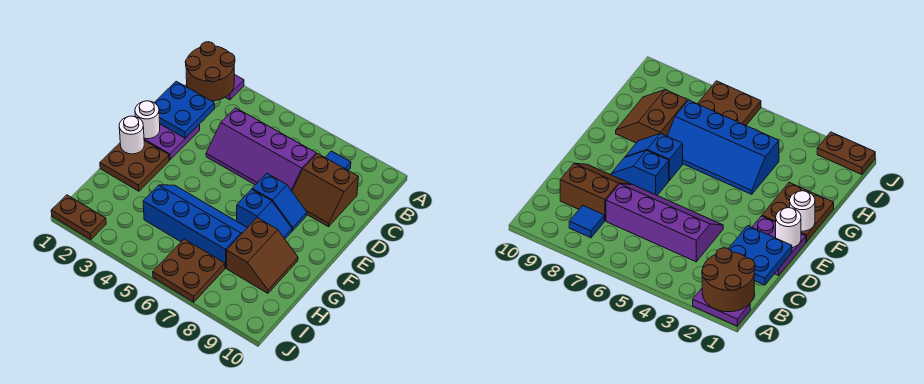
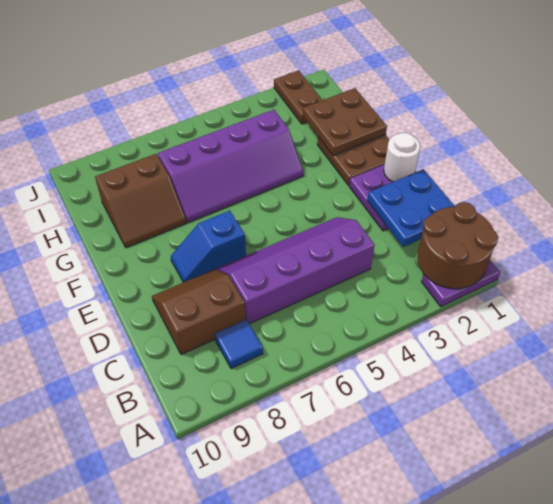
white round brick F1 level 2 -> none
blue slope F7:F8 level 1 top 7 -> none
blue slope G4:H7 level 1 top H -> purple slope G4:H7 level 1 top H
brown slope G8:H9 level 1 top 8 -> brown slope G8:H9 level 1 top H
brown plate I6:J7 level 1 -> brown plate G1:H2 level 2
brown plate J1:J2 level 1 -> brown plate I2:J2 level 1

